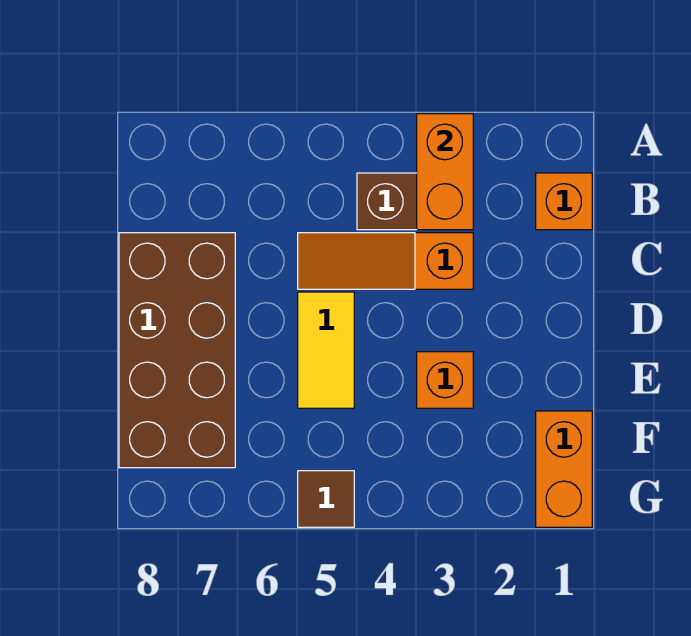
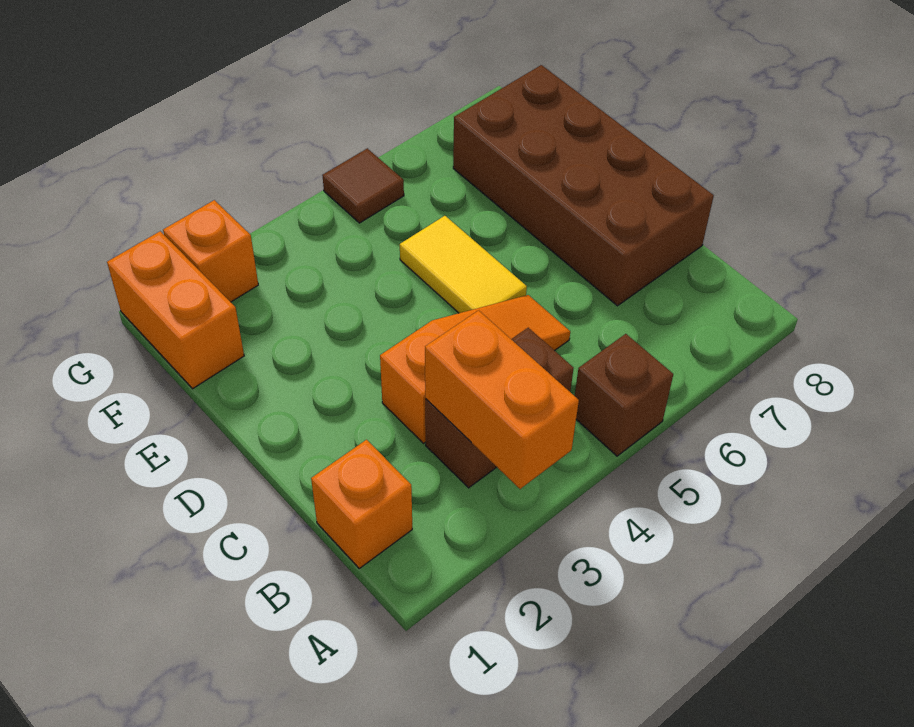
none -> brown brick A5 level 1
orange brick E3 level 1 -> orange brick G2 level 1

